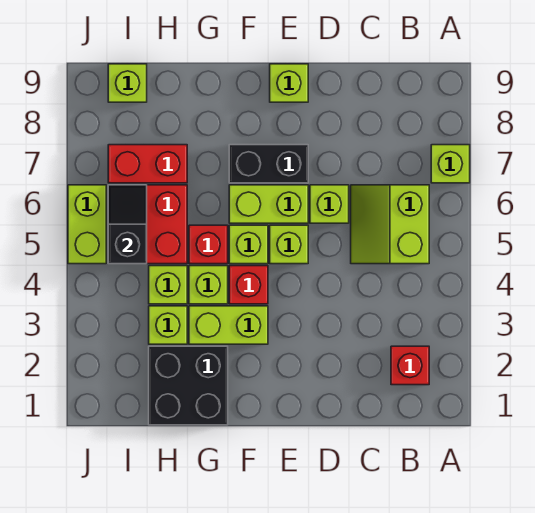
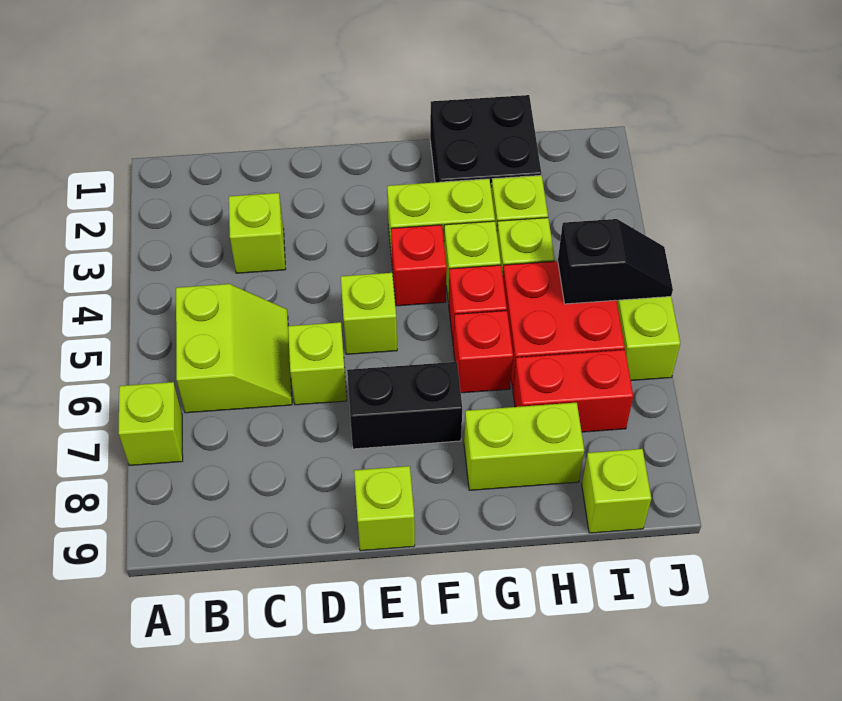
red brick B2 level 1 -> red brick G6 level 1
lime brick E6:F6 level 1 -> lime brick G8:H8 level 1
lime brick F5 level 1 -> lime brick C3 level 1
black slope I5:I6 level 2 top 5 -> black slope I5:J5 level 2 top I

